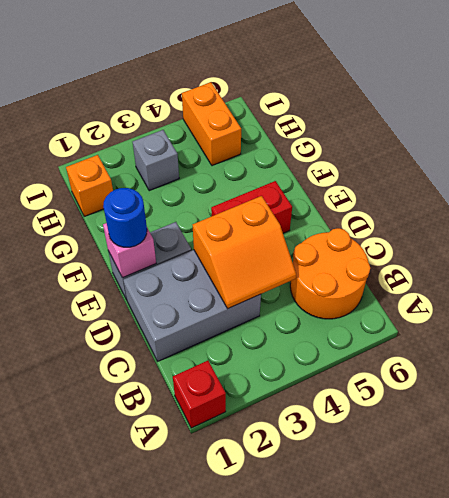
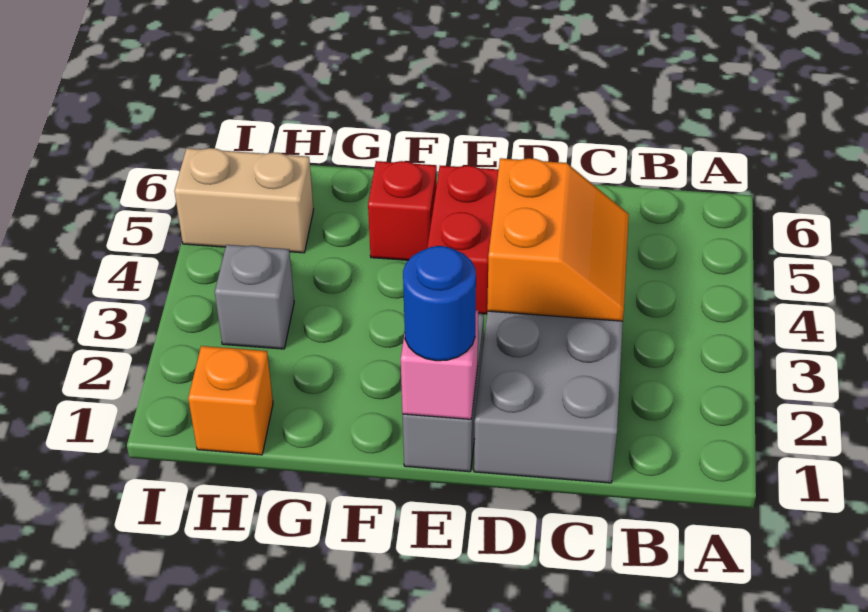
red brick A1 level 1 -> red brick F5 level 1
orange round brick B5:C6 level 1 -> none
orange brick H5:I5 level 1 -> tan brick H5:I5 level 1

